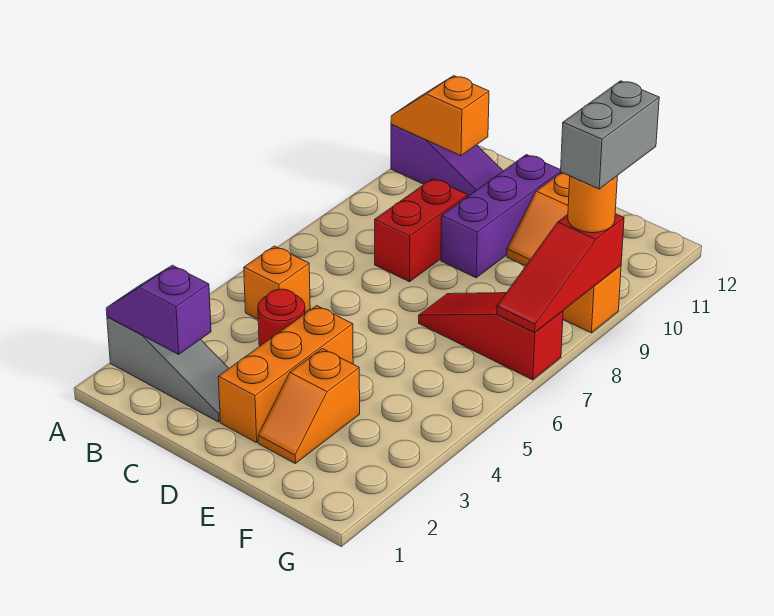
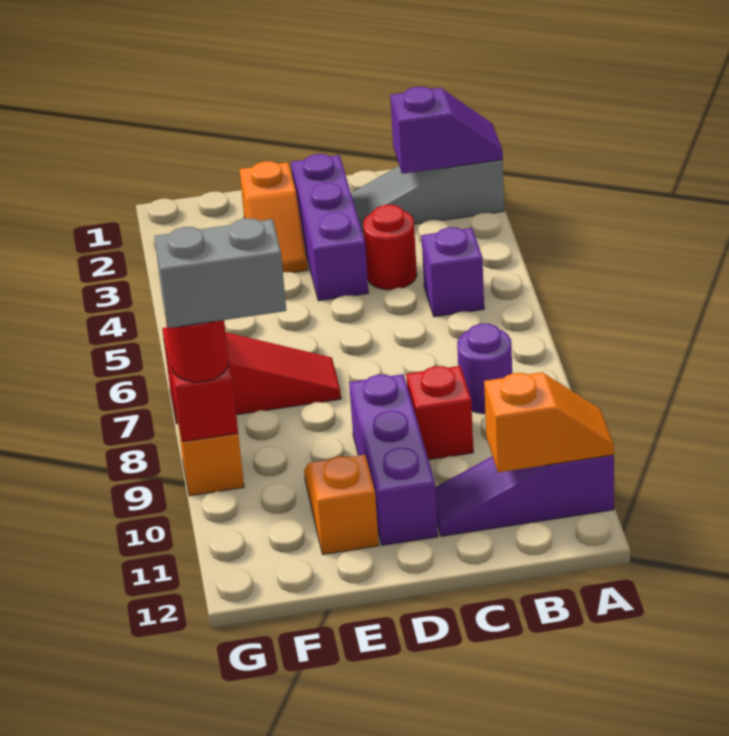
orange brick B5 level 1 -> purple brick B5 level 1
none -> purple round brick B8 level 1
red brick C8:C9 level 1 -> red brick C9 level 1
orange brick D2:D4 level 1 -> purple brick D2:D4 level 1
orange slope E2:E3 level 1 top 3 -> orange slope E2:E3 level 1 top 2
orange round brick G9 level 3 -> red round brick G9 level 3
grey brick G9:G10 level 4 -> grey brick F9:G9 level 4

